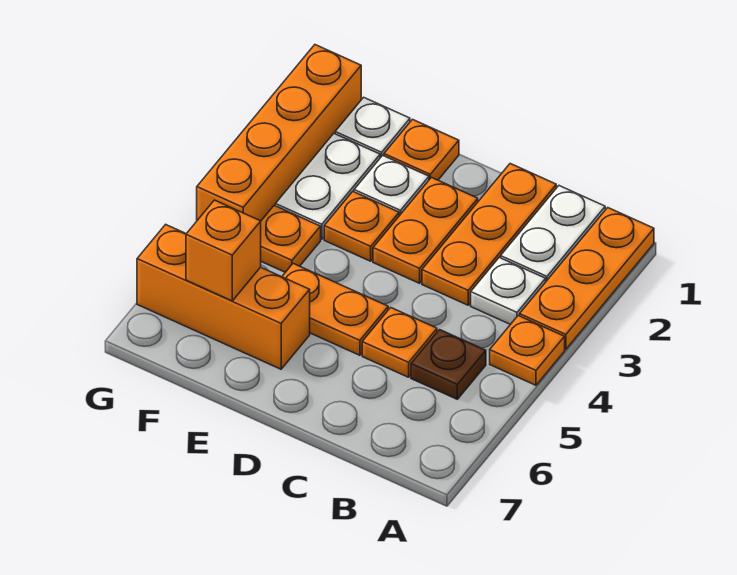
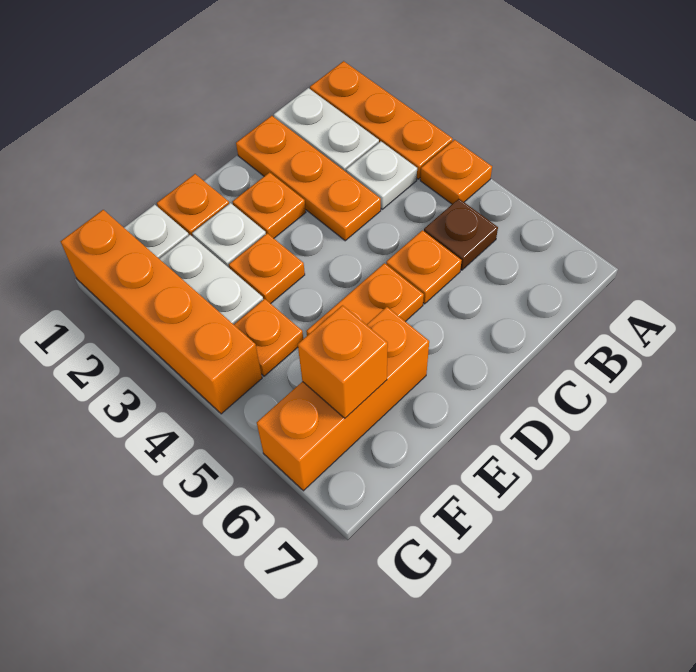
orange plate D2:D3 level 1 -> orange plate D2 level 1

